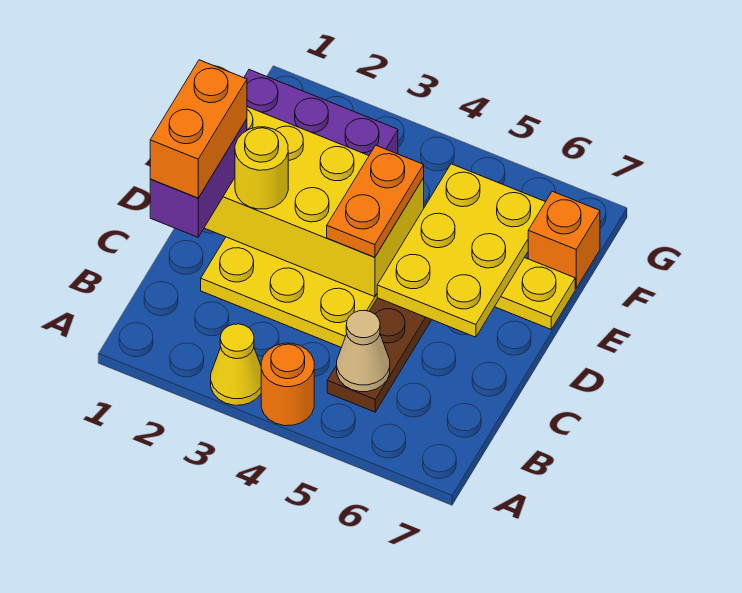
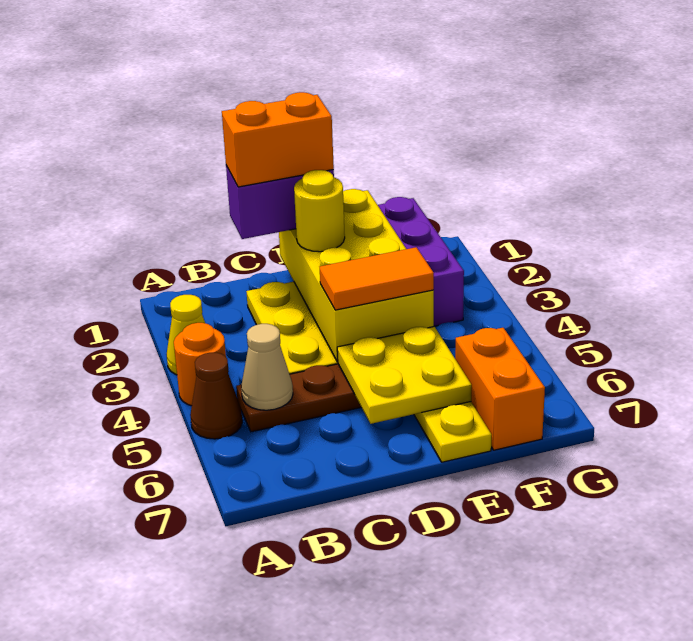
none -> brown cone A5 level 1
orange plate D4:E4 level 3 -> orange tile D4:E4 level 3
yellow plate D5:F6 level 2 -> yellow plate D5:E6 level 2
orange brick F7 level 1 -> orange brick F6:F7 level 1

